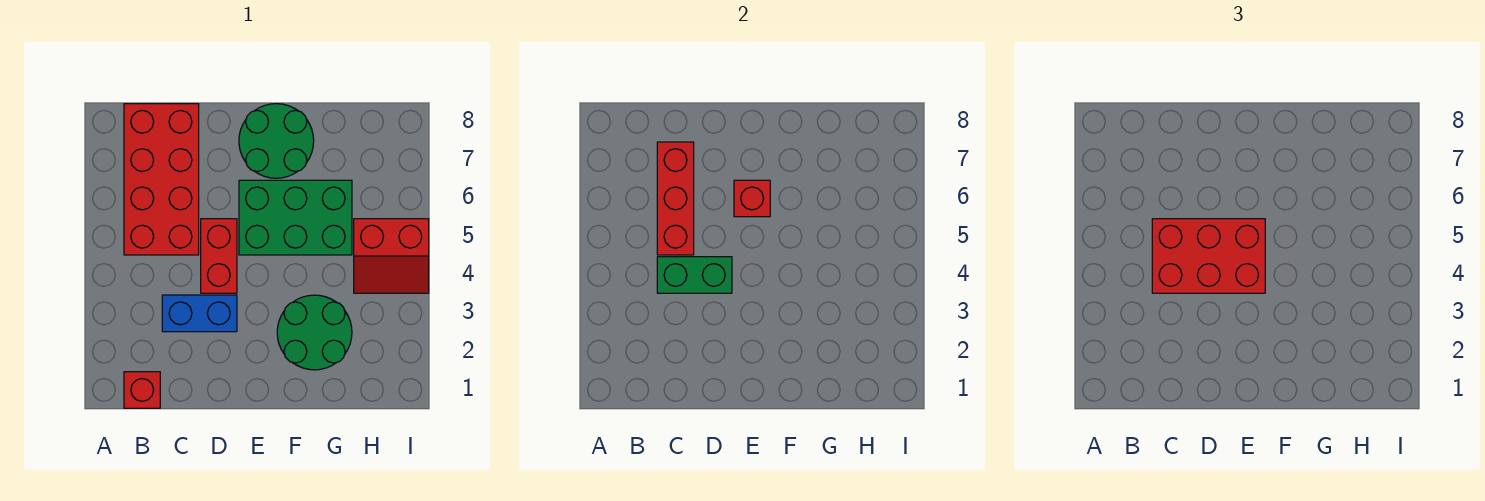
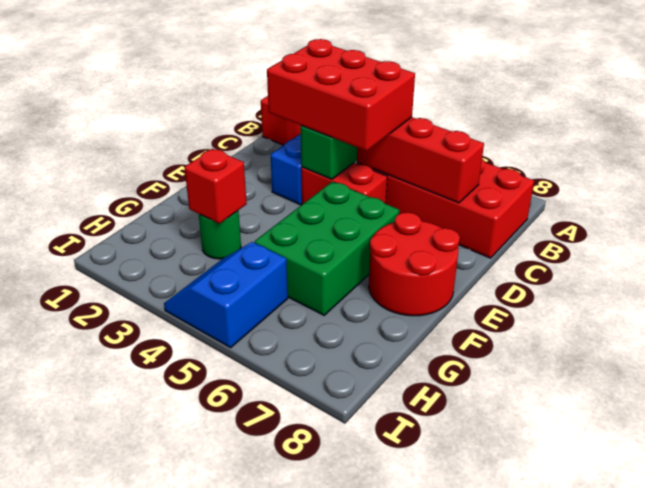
red brick C4:E5 level 3 -> red brick C3:D5 level 3
red brick E6 level 2 -> red brick G3 level 2
green round brick E7:F8 level 1 -> red round brick E7:F8 level 1
green round brick F2:G3 level 1 -> green round brick G3 level 1
red slope H4:I5 level 1 top 5 -> blue slope H4:I5 level 1 top 5

